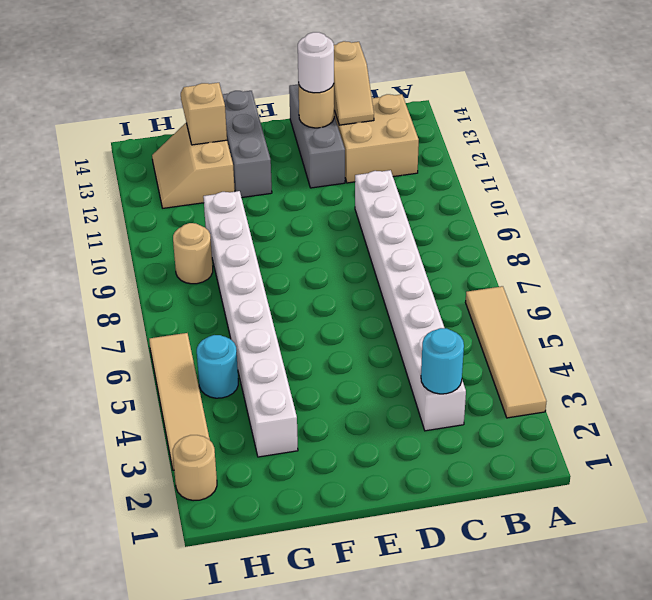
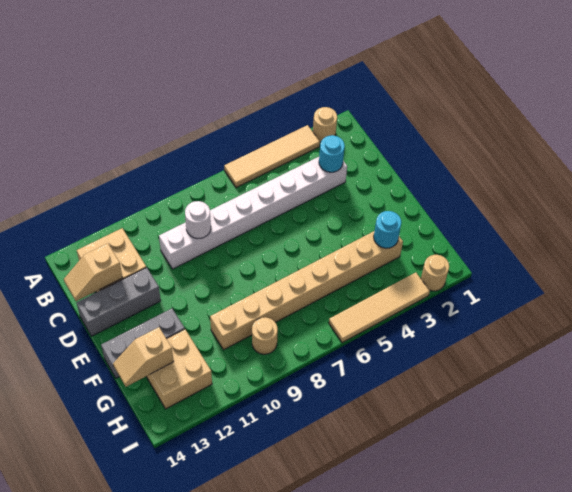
tan slope C13:C14 level 2 top 14 -> tan slope C13:C14 level 2 top 13
tan round brick D13 level 2 -> tan round brick A2 level 1
white round brick D13 level 3 -> white round brick C9 level 2
white brick G3:G10 level 1 -> tan brick G3:G10 level 1
tan slope G12:H13 level 1 top G -> tan brick G12:H13 level 1
cyan round brick H5 level 1 -> cyan round brick G3 level 2

